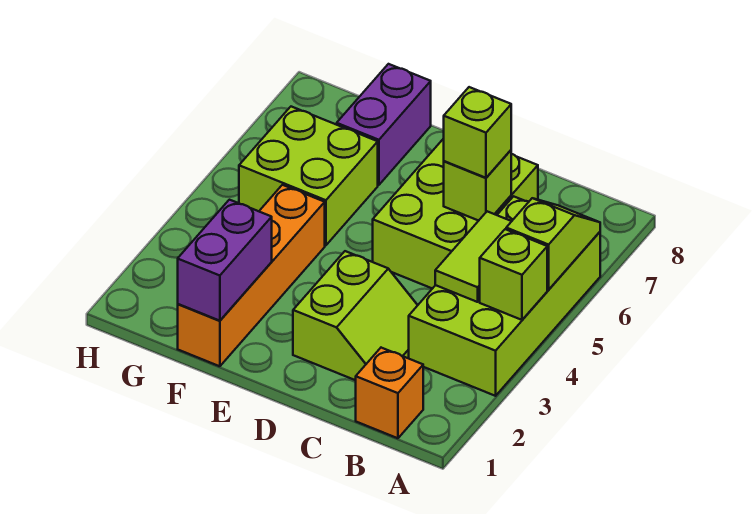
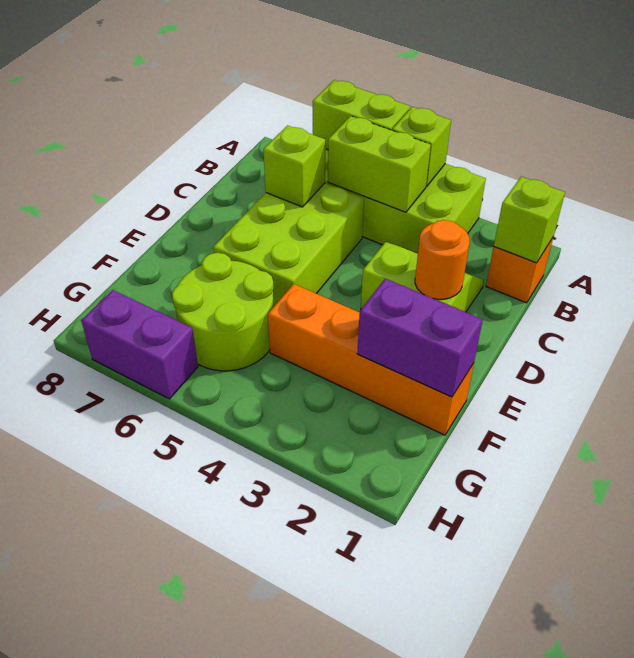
lime slope A5:A6 level 2 top 5 -> lime brick A5:A6 level 2
lime tile B4:B5 level 2 -> lime brick B4:B5 level 2
lime brick C5:D7 level 1 -> lime brick C5:E6 level 1
lime brick C6 level 3 -> lime brick B1 level 2
none -> orange round brick D2 level 2
lime brick F5:G6 level 1 -> lime round brick F5:G6 level 1
purple brick F7:F8 level 1 -> purple brick H6:H7 level 1

